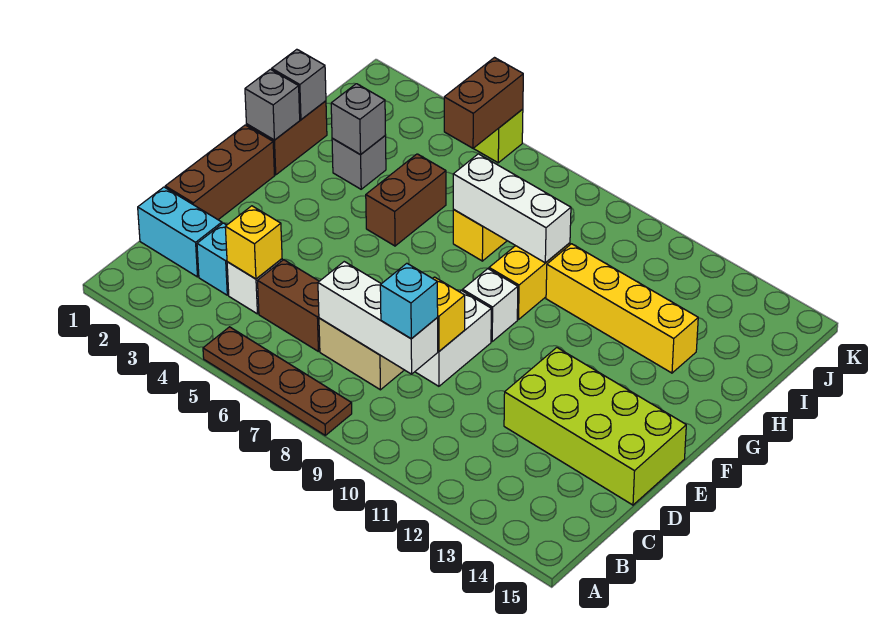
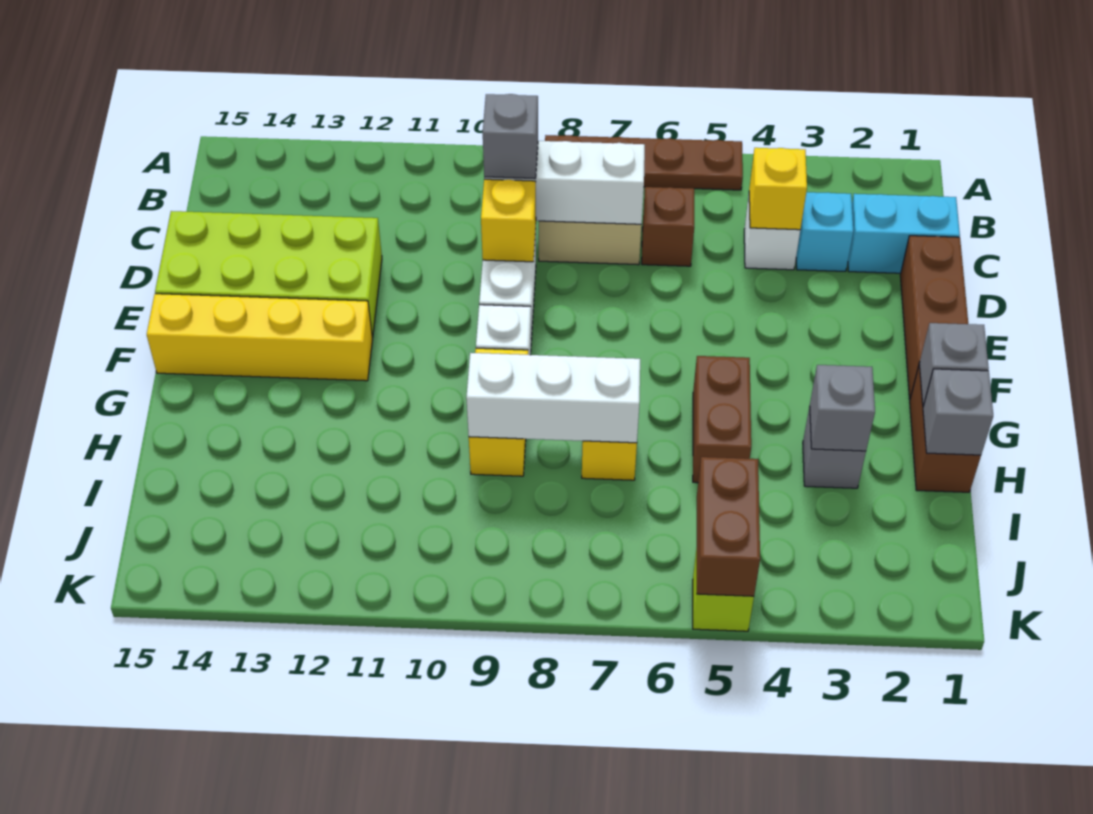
brown brick C5:C6 level 1 -> brown brick C6 level 1
cyan brick C9 level 3 -> grey brick C9 level 3
yellow brick H10:H13 level 1 -> yellow brick F12:F15 level 1

